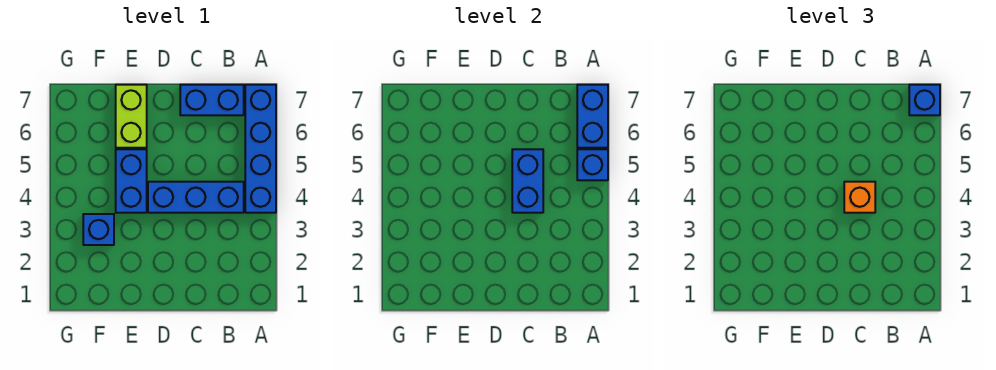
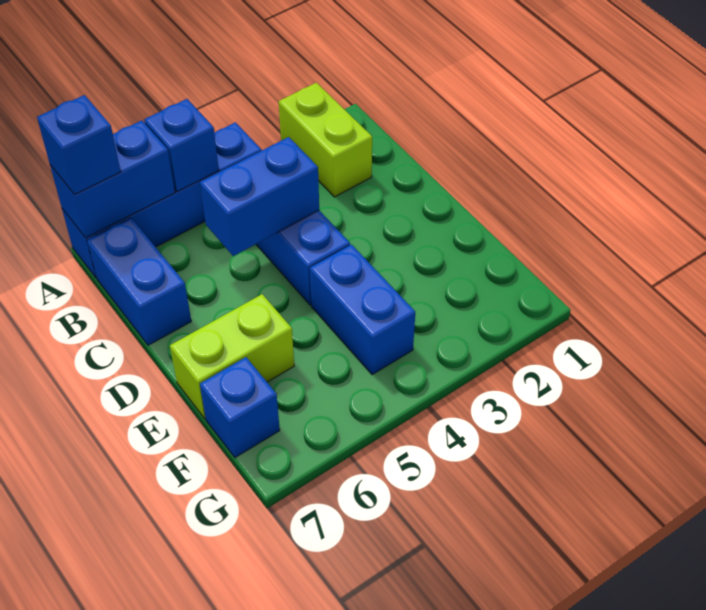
none -> lime brick A2:B2 level 1
orange brick C4 level 3 -> none
blue brick E4:E5 level 1 -> blue brick E4:F4 level 1
blue brick F3 level 1 -> blue brick F7 level 1

